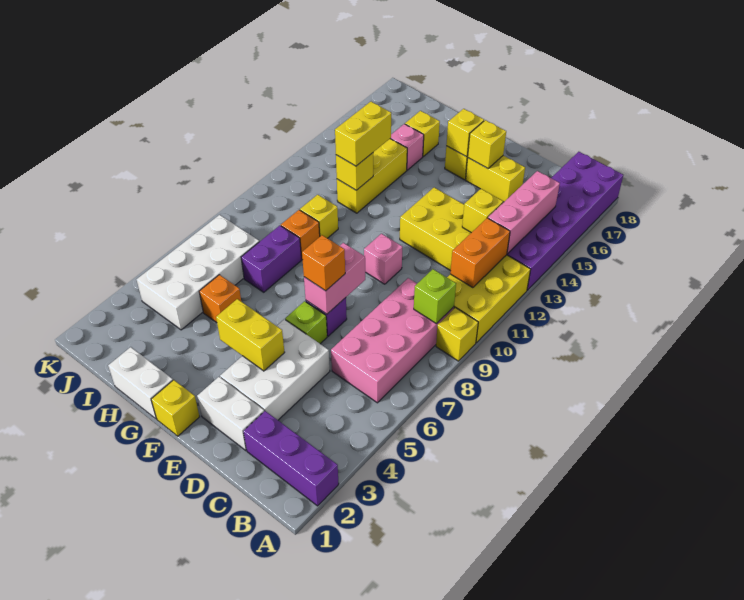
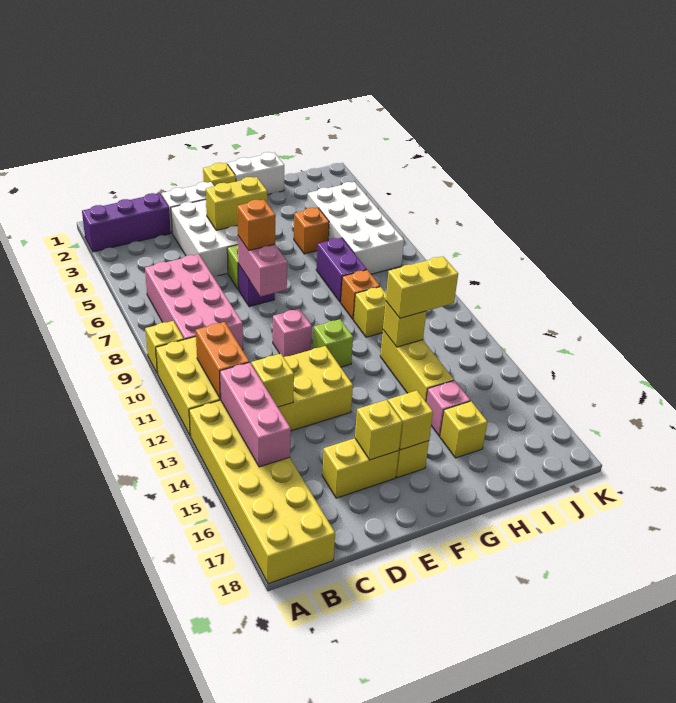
purple brick A13:B18 level 1 -> yellow brick A13:B18 level 1
lime brick B9 level 2 -> lime brick F11 level 1
yellow brick H12:H13 level 3 -> yellow brick H12:I12 level 3

